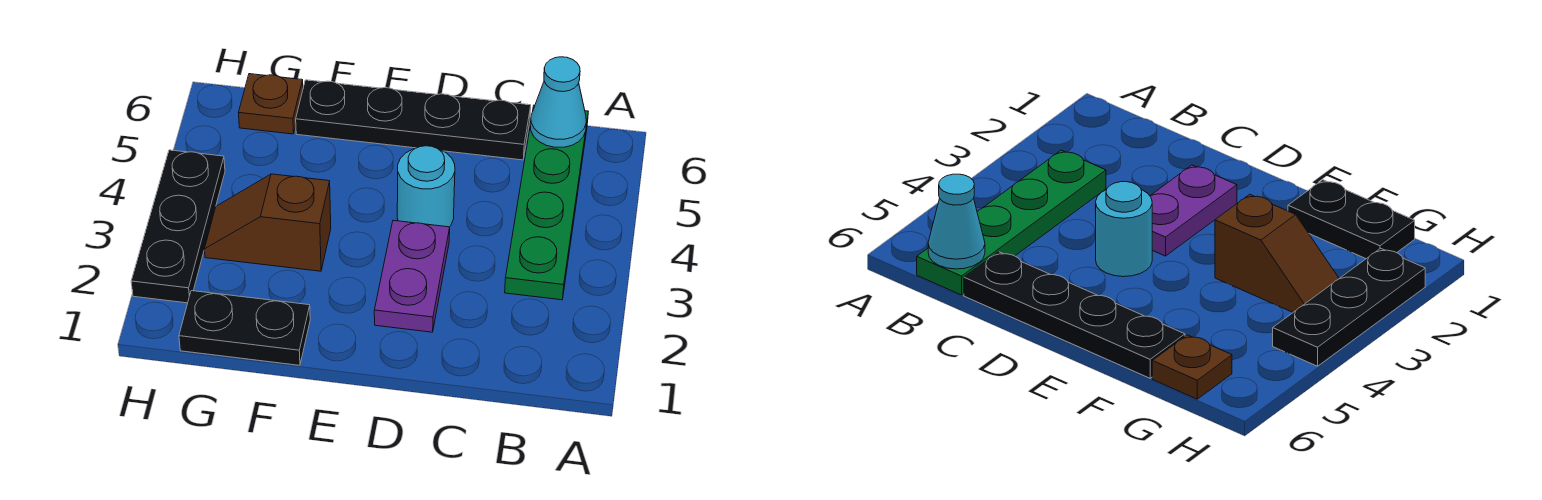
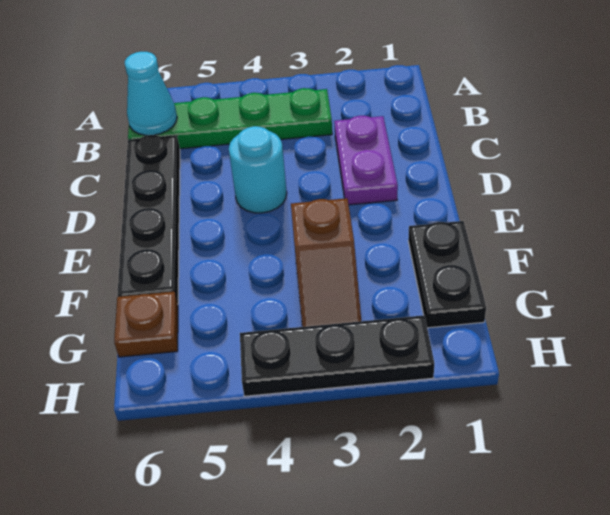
purple plate D2:D3 level 1 -> purple plate C2:D2 level 1

